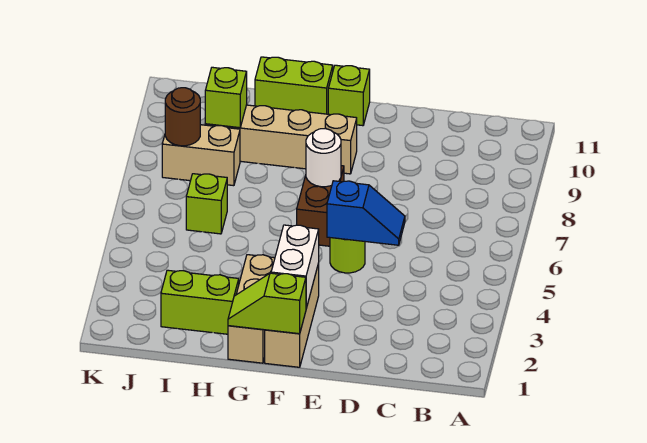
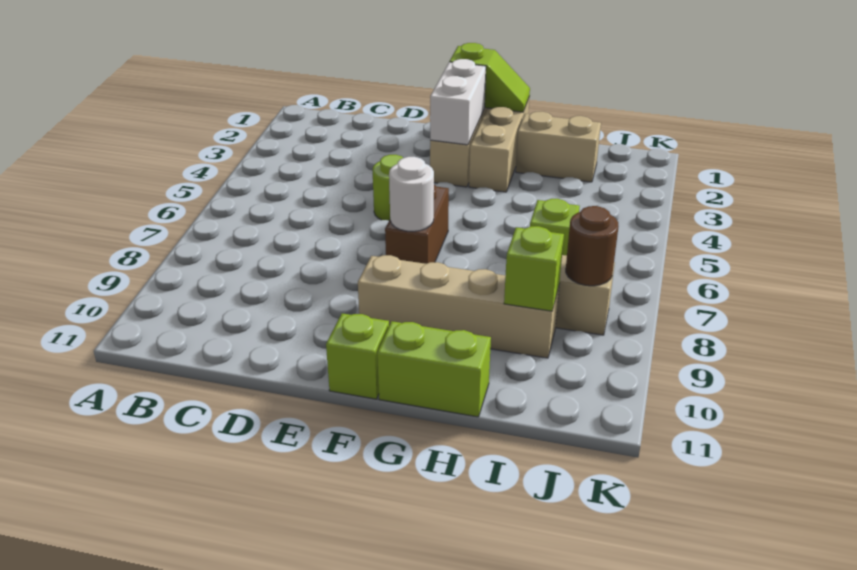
blue slope D5:E5 level 2 top E -> none
lime brick H2:I2 level 1 -> tan brick H2:I2 level 1

